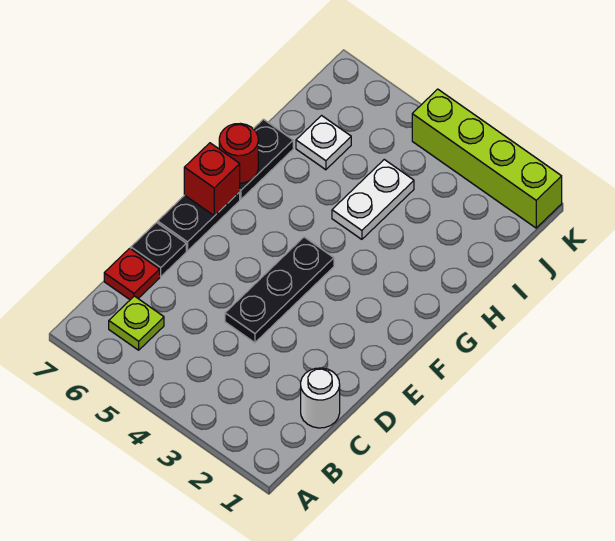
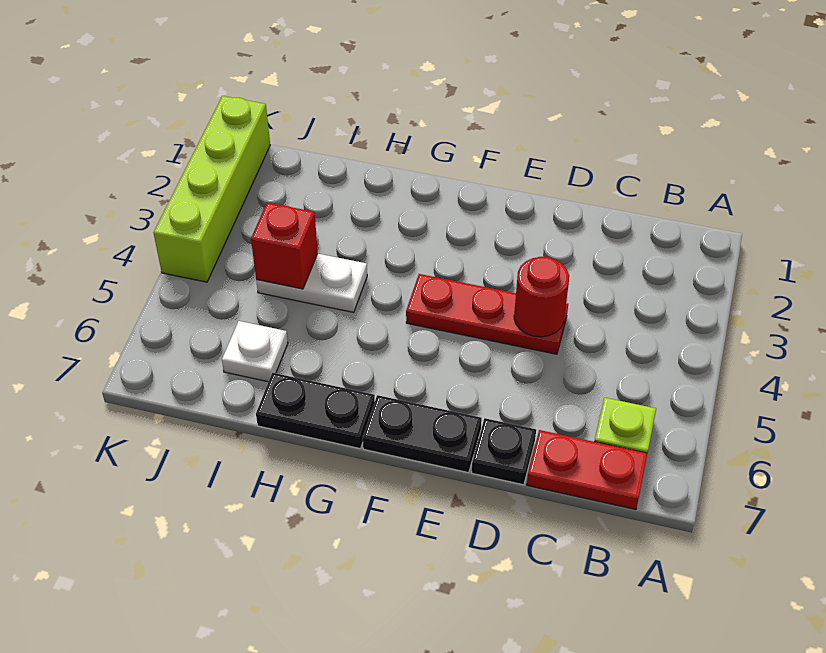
white round brick C1 level 1 -> none
red plate C7 level 1 -> red plate B7:C7 level 1
black plate D4:F4 level 1 -> red plate D4:F4 level 1
red brick F7 level 2 -> red brick I4 level 2
red round brick G7 level 2 -> red round brick D4 level 2

